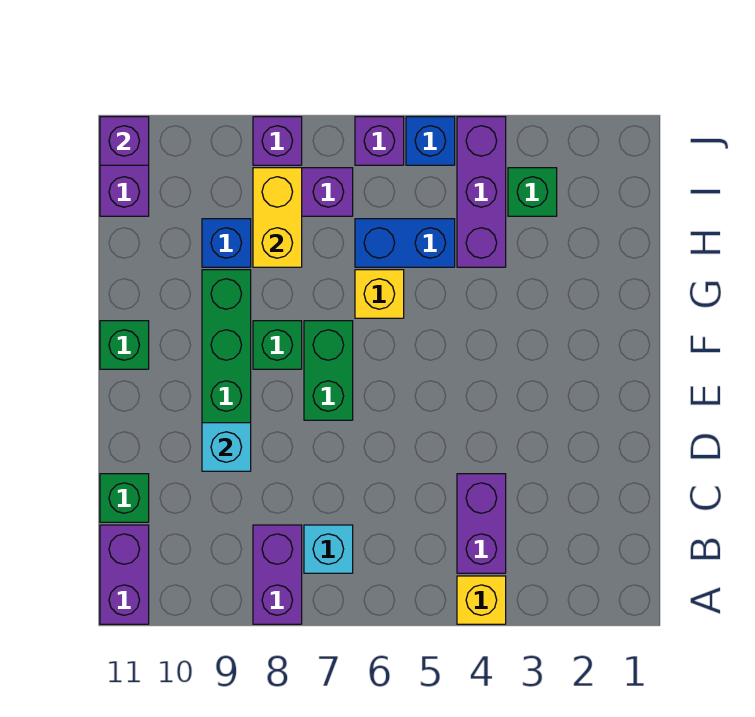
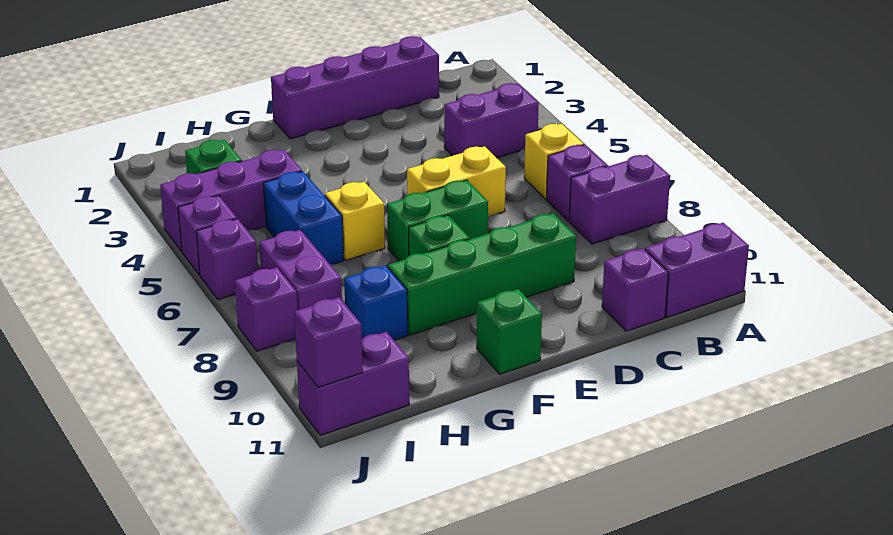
yellow brick A4 level 1 -> yellow brick B6 level 1
cyan brick B7 level 1 -> purple brick B7 level 1
none -> purple brick C1:F1 level 1
green brick C11 level 1 -> purple brick C11 level 1
cyan brick D9 level 2 -> none
yellow brick H8:I8 level 2 -> yellow brick D6:E6 level 1
blue brick J5 level 1 -> purple brick J5 level 1

